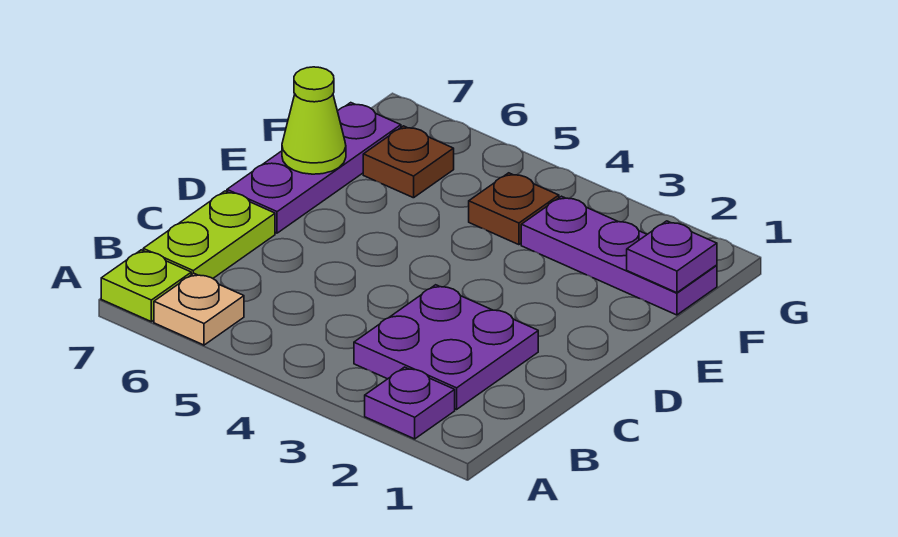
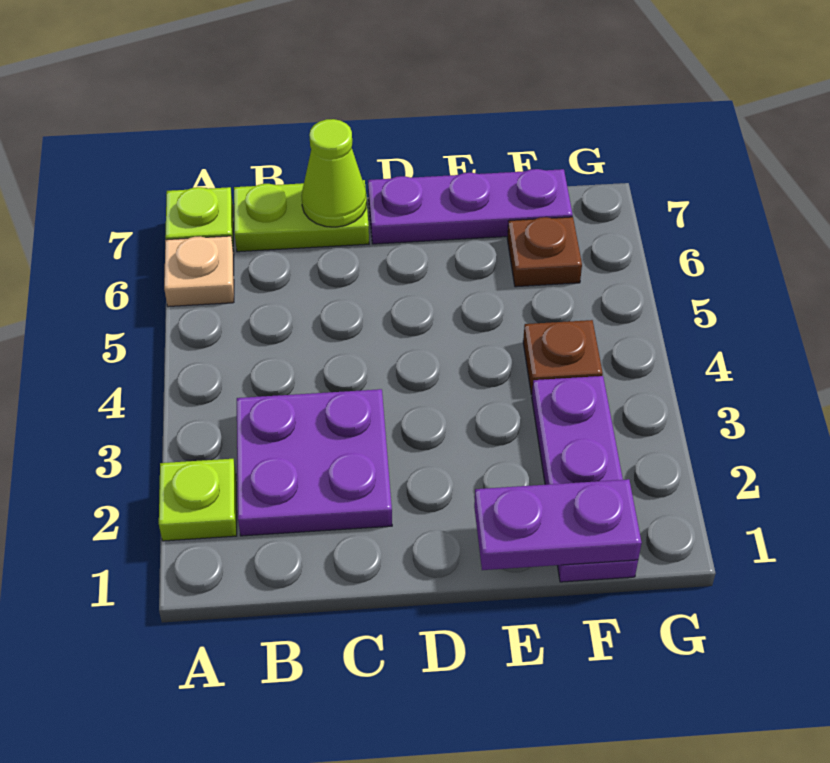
purple plate A2 level 1 -> lime plate A2 level 1
lime cone E7 level 2 -> lime cone C7 level 2
purple plate F1 level 2 -> purple plate E1:F1 level 2

